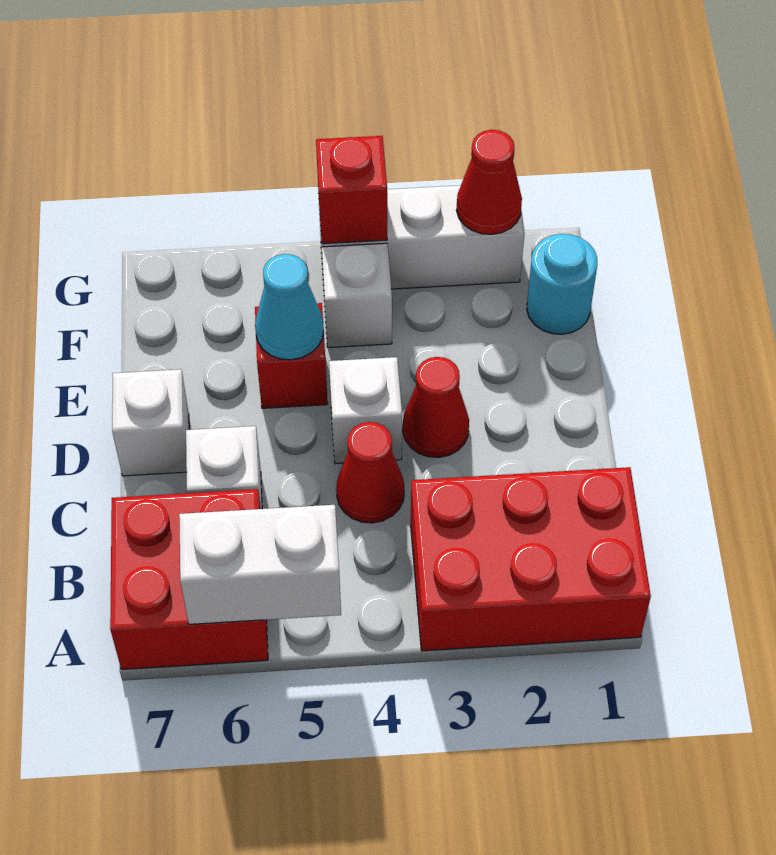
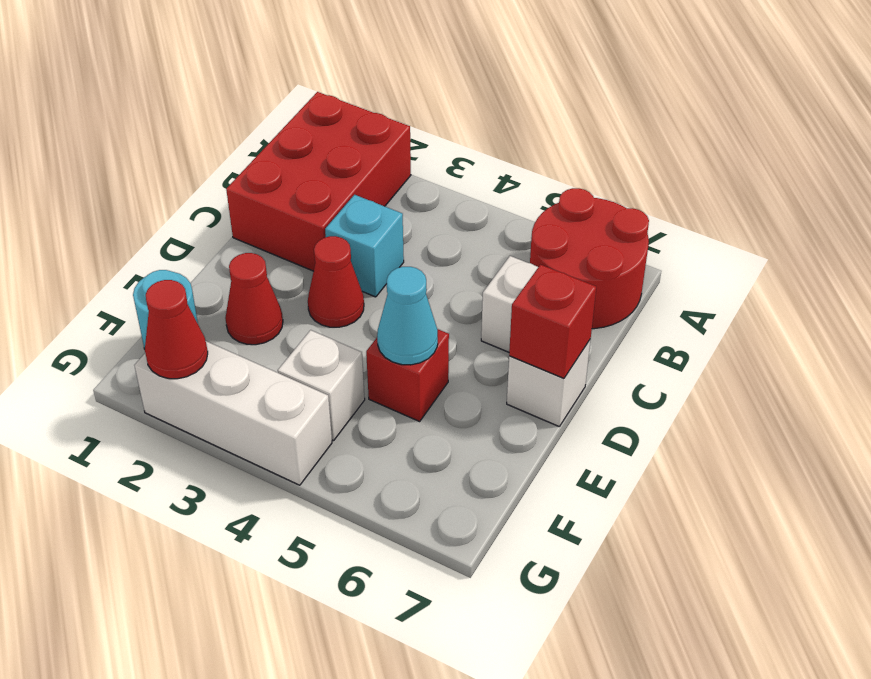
red brick A1:B3 level 1 -> red brick A1:C2 level 1
white brick A5:A6 level 2 -> none
red brick A6:B7 level 1 -> red round brick A6:B7 level 1
none -> cyan brick C3 level 1
red cone C4 level 1 -> red cone E2 level 1
white brick D4 level 1 -> none
red brick G4 level 2 -> red brick D7 level 2

